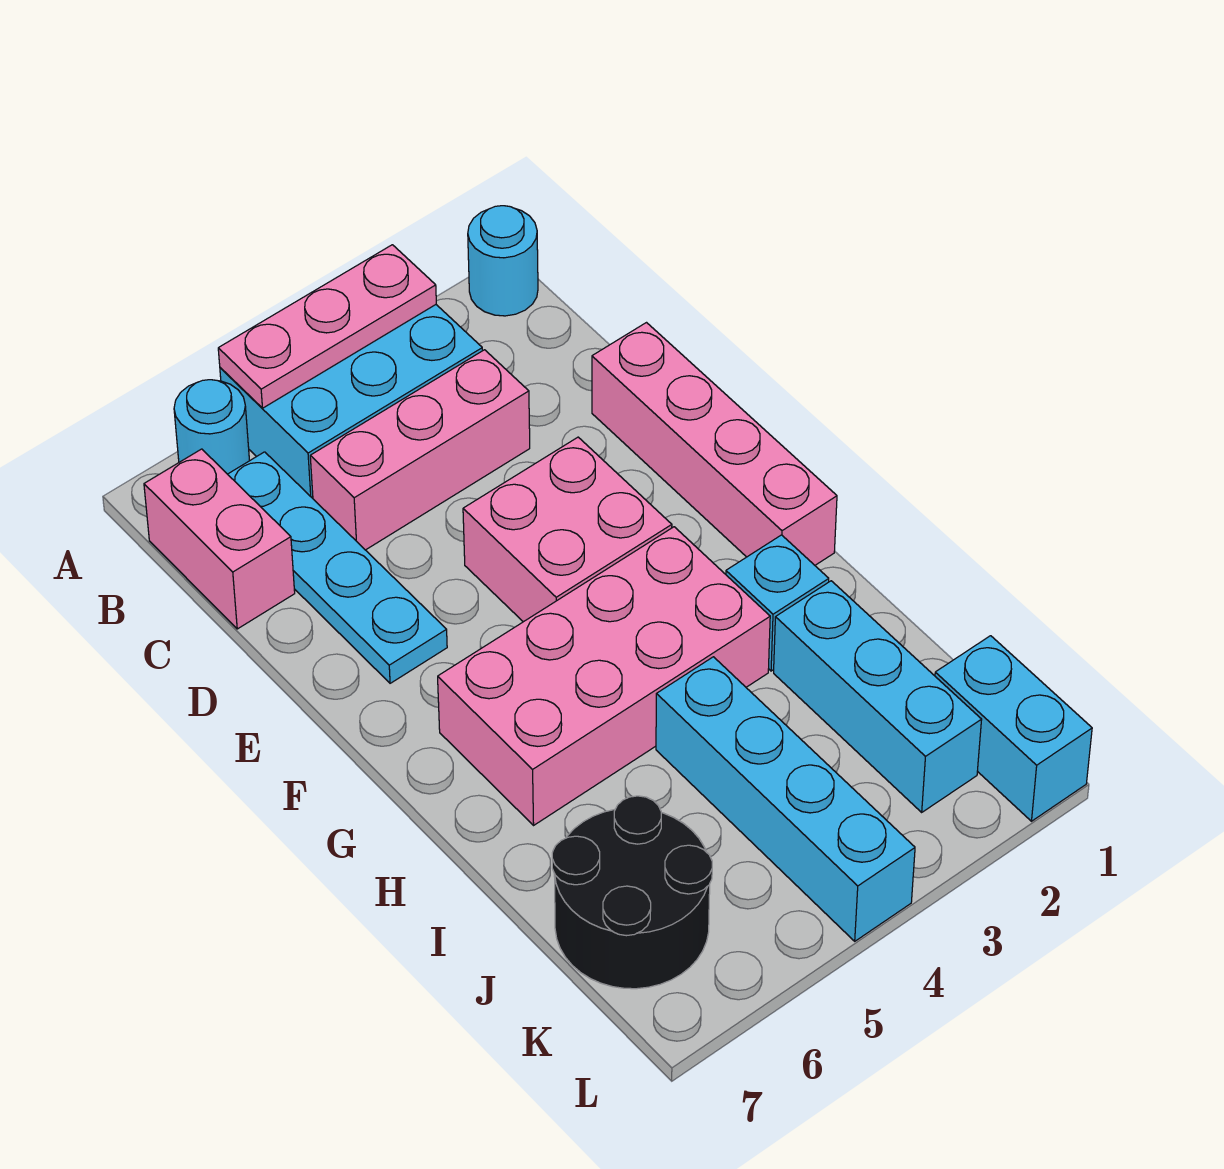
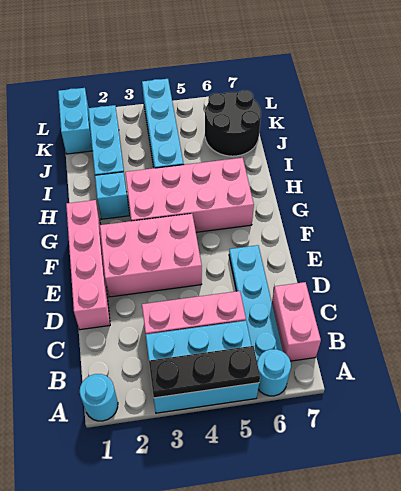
pink plate A3:A5 level 2 -> black plate A3:A5 level 2
pink brick E3:F4 level 1 -> pink brick E2:F4 level 1

